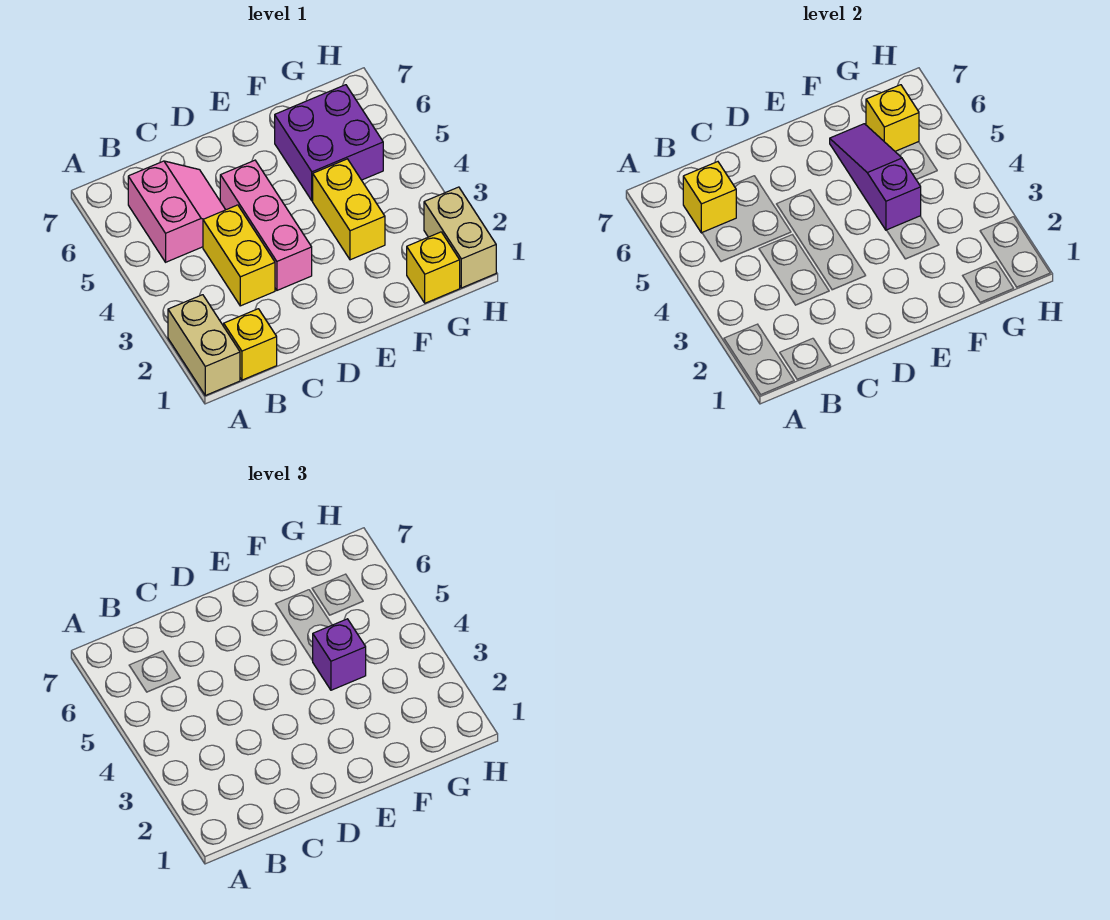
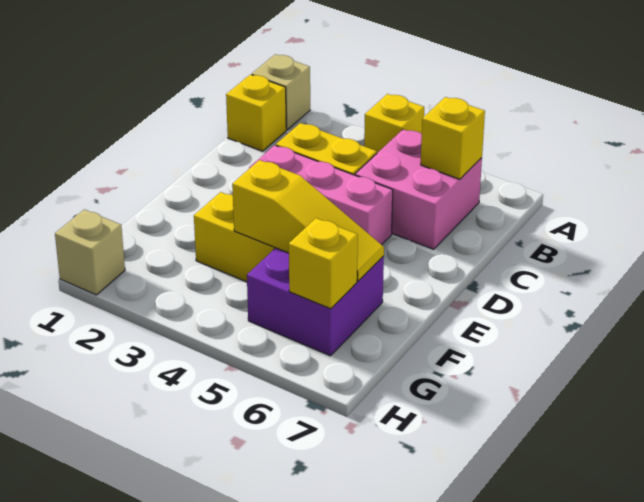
tan brick A1:A2 level 1 -> tan brick A1 level 1
pink slope B5:C6 level 1 top B -> pink brick B5:C6 level 1
purple slope F4:F6 level 2 top 4 -> yellow slope F4:F6 level 2 top 4
purple brick F4 level 3 -> none
yellow brick G1 level 1 -> yellow brick A4 level 1
tan brick H1:H2 level 1 -> tan brick H1 level 1

